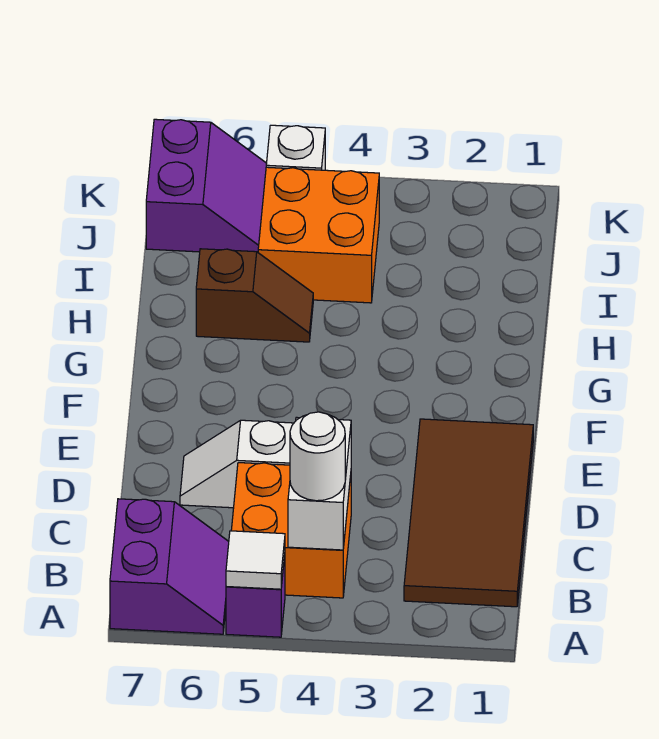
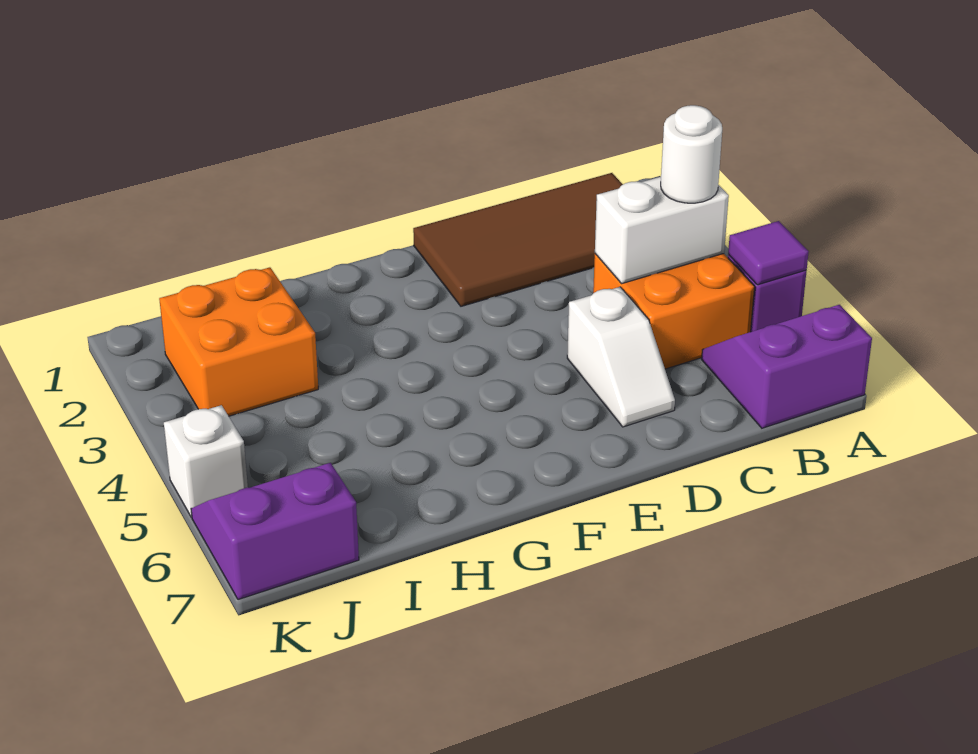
white tile A5 level 2 -> purple tile A5 level 2
brown slope H5:H6 level 1 top 6 -> none
orange brick I4:J5 level 1 -> orange brick I2:J3 level 1

